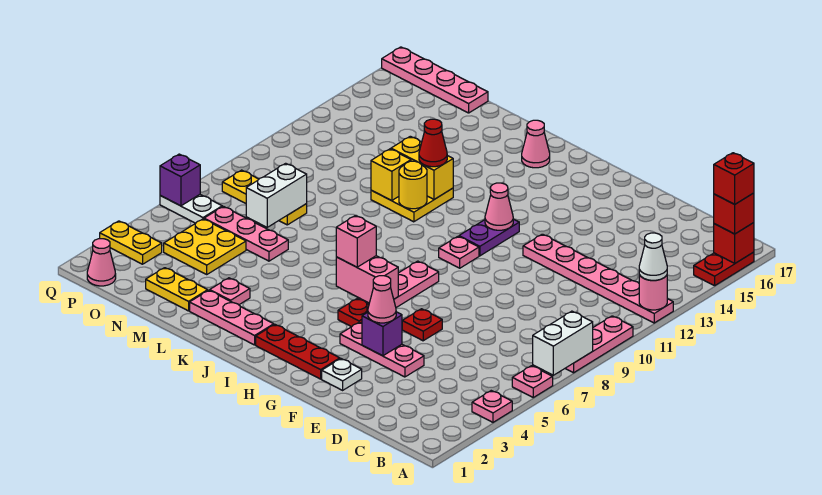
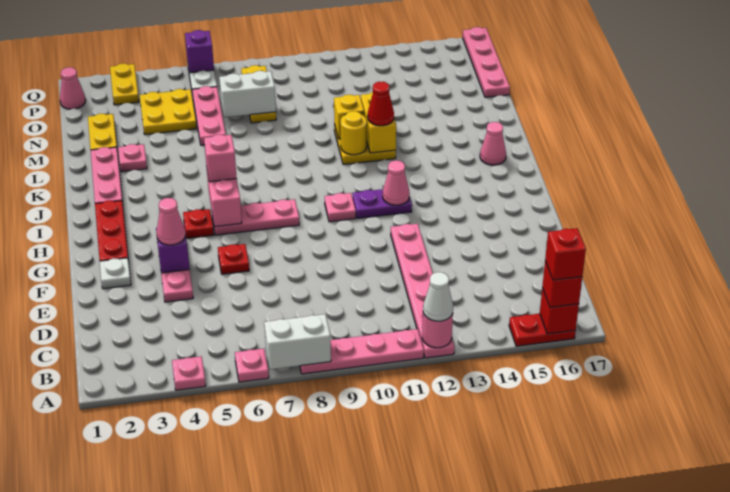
pink plate A8:A10 level 1 -> pink plate A8:A11 level 1

